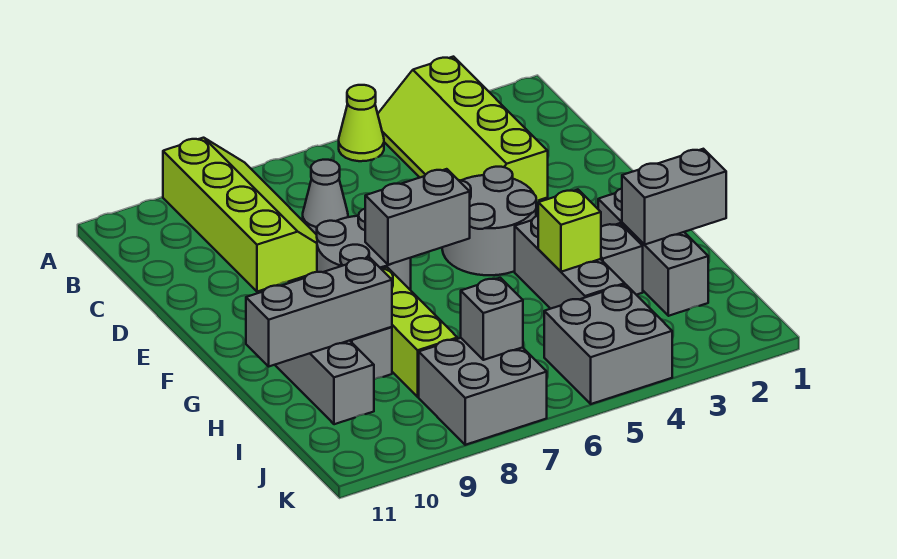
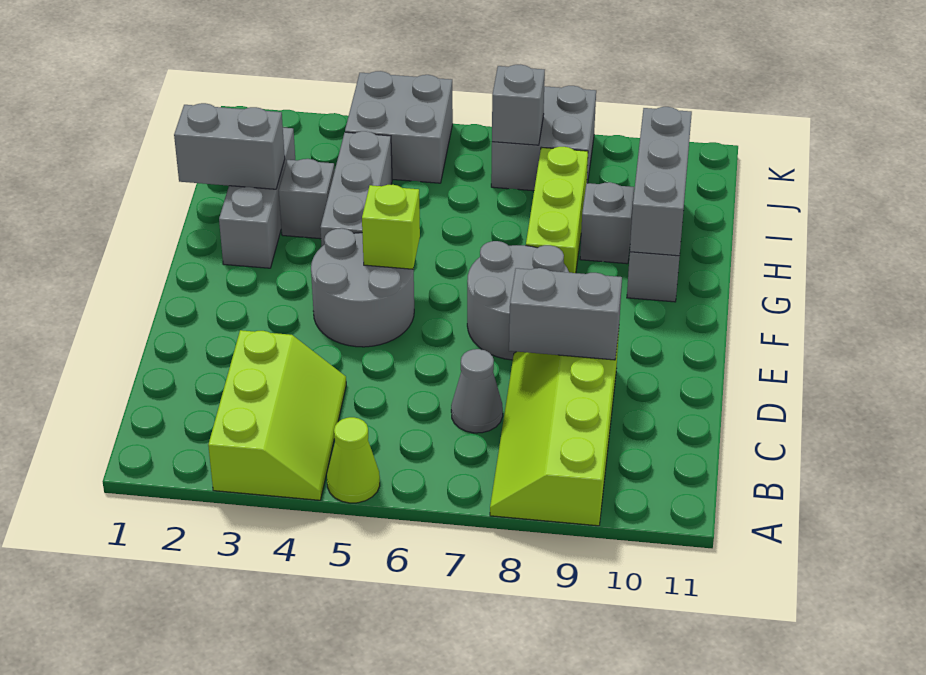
lime slope A3:D4 level 1 top 3 -> lime slope A3:C4 level 1 top 3
grey brick F6:F7 level 2 -> grey brick D8:D9 level 2
lime brick H4 level 2 -> lime brick F5 level 2
grey brick H9:H11 level 2 -> grey brick G10:I10 level 2

